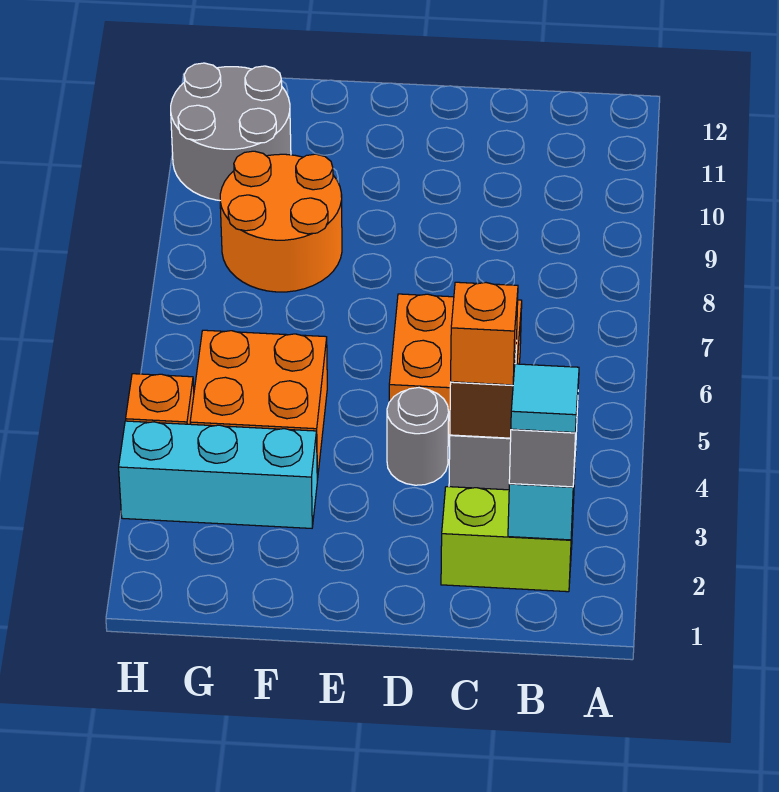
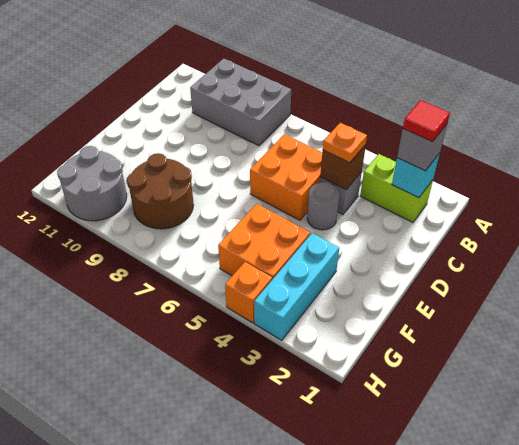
none -> grey brick A8:B10 level 1
lime brick B2:C2 level 1 -> lime brick B2:B3 level 1
cyan tile B2 level 4 -> red tile B2 level 4
orange brick C4 level 3 -> orange plate C4 level 3
orange round brick F8:G9 level 1 -> brown round brick F8:G9 level 1

